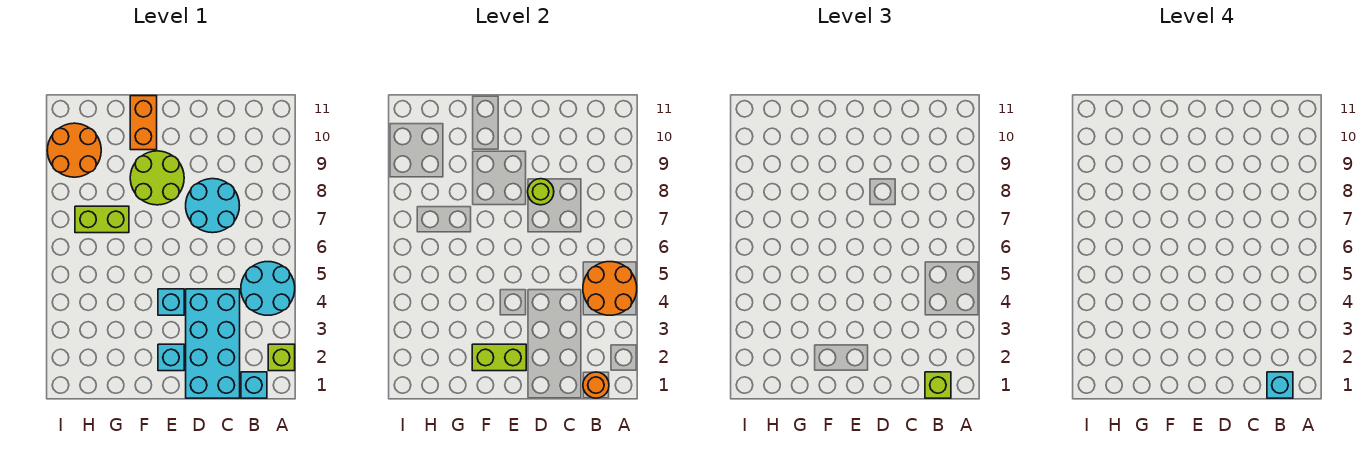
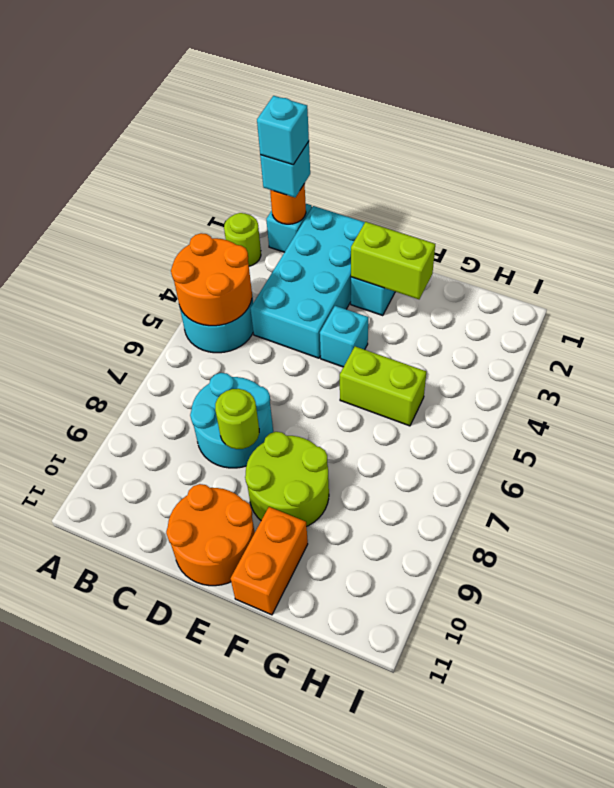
lime brick A2 level 1 -> lime round brick A2 level 1
lime brick B1 level 3 -> cyan brick B1 level 3
lime brick G7:H7 level 1 -> lime brick F5:G5 level 1
orange round brick H9:I10 level 1 -> orange round brick D10:E11 level 1

